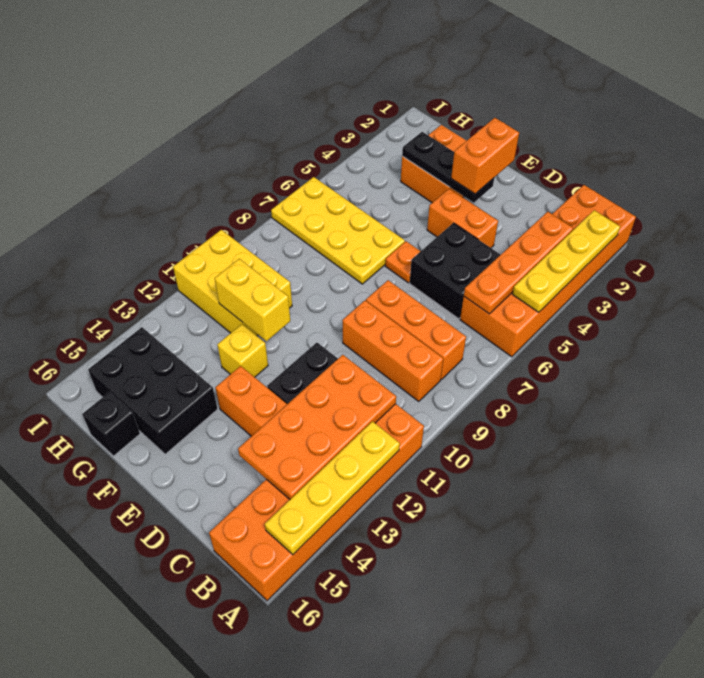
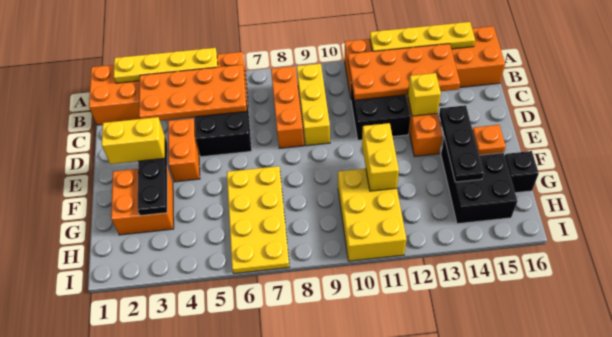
orange plate B3:B6 level 2 -> orange plate B3:C6 level 2
orange brick B9:D9 level 1 -> yellow brick B9:D9 level 1
orange brick E2:E3 level 3 -> yellow brick E2:E3 level 3
orange plate E6 level 1 -> orange plate F15 level 2
none -> black plate E14:G14 level 2
yellow brick F12 level 1 -> yellow brick D13 level 2

